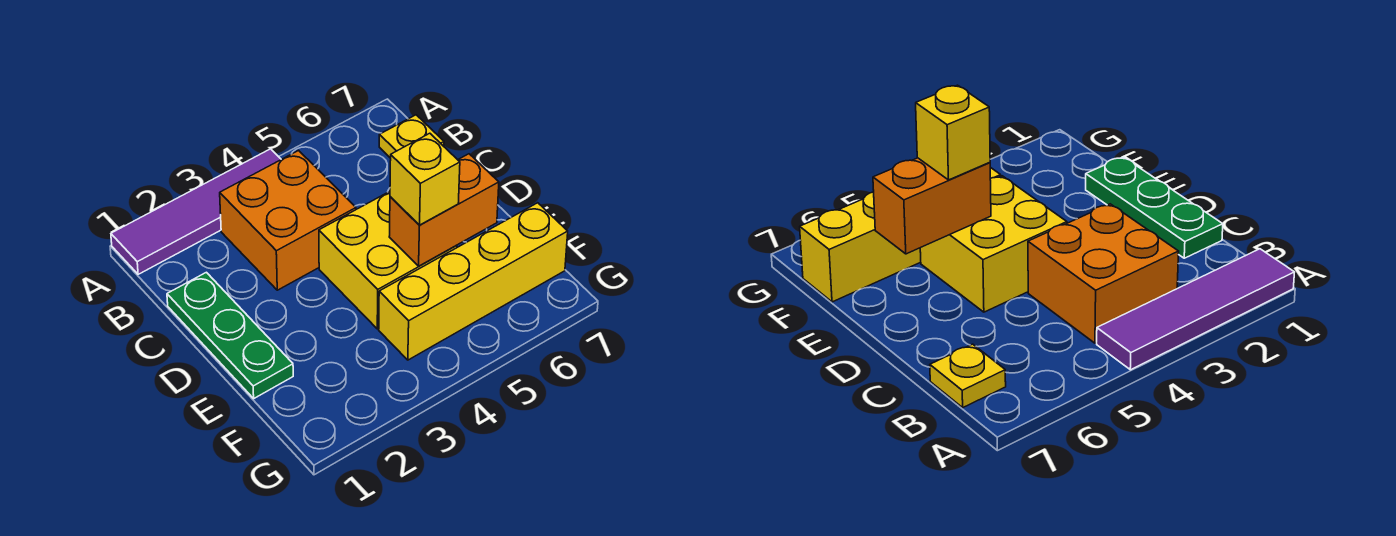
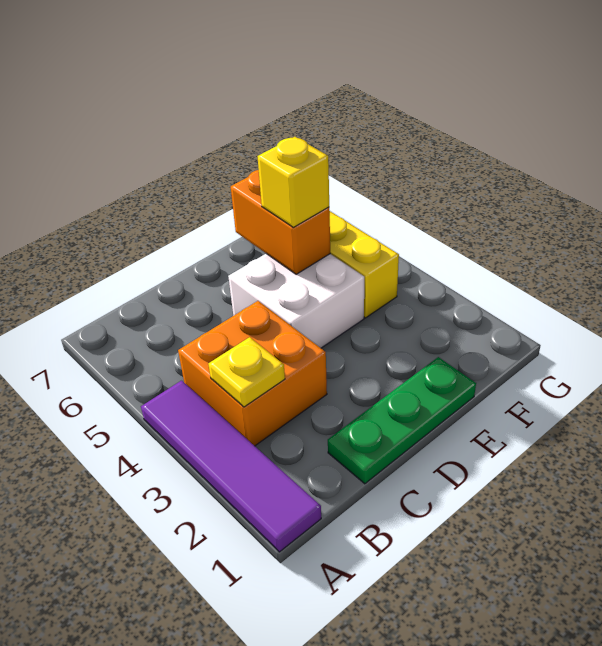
yellow plate B7 level 1 -> yellow plate B3 level 2
yellow brick D4:E5 level 1 -> white brick D4:E5 level 1

